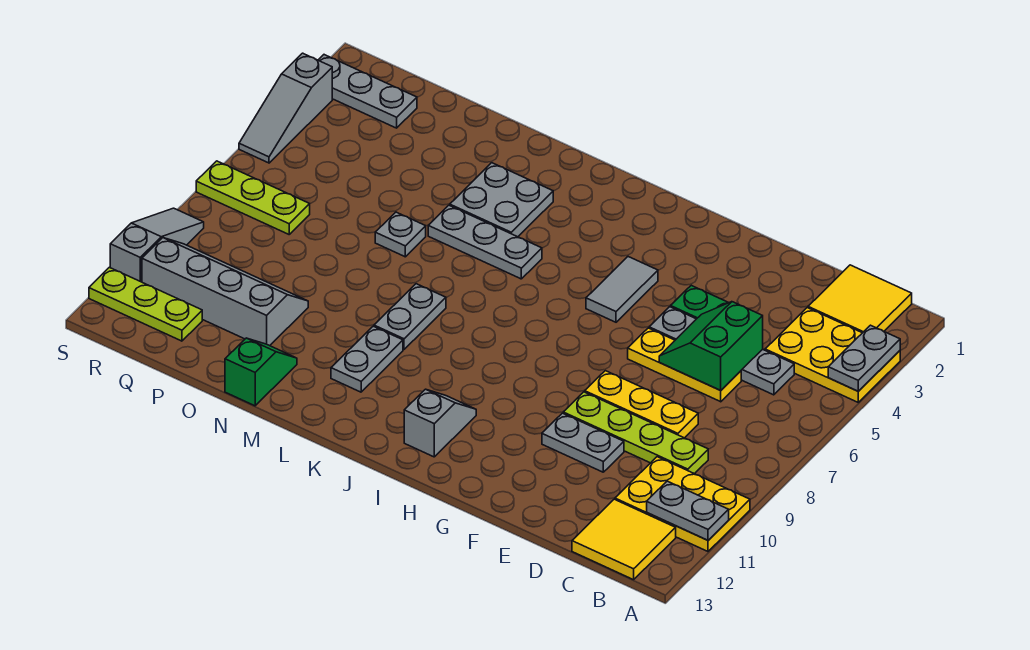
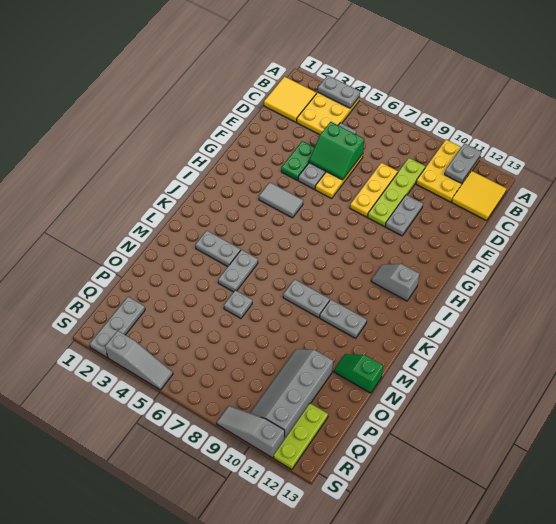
grey plate K5:M5 level 1 -> grey plate L5:M5 level 1
grey plate L3:M4 level 1 -> grey plate L3:L4 level 1
lime plate Q7:S7 level 1 -> none

